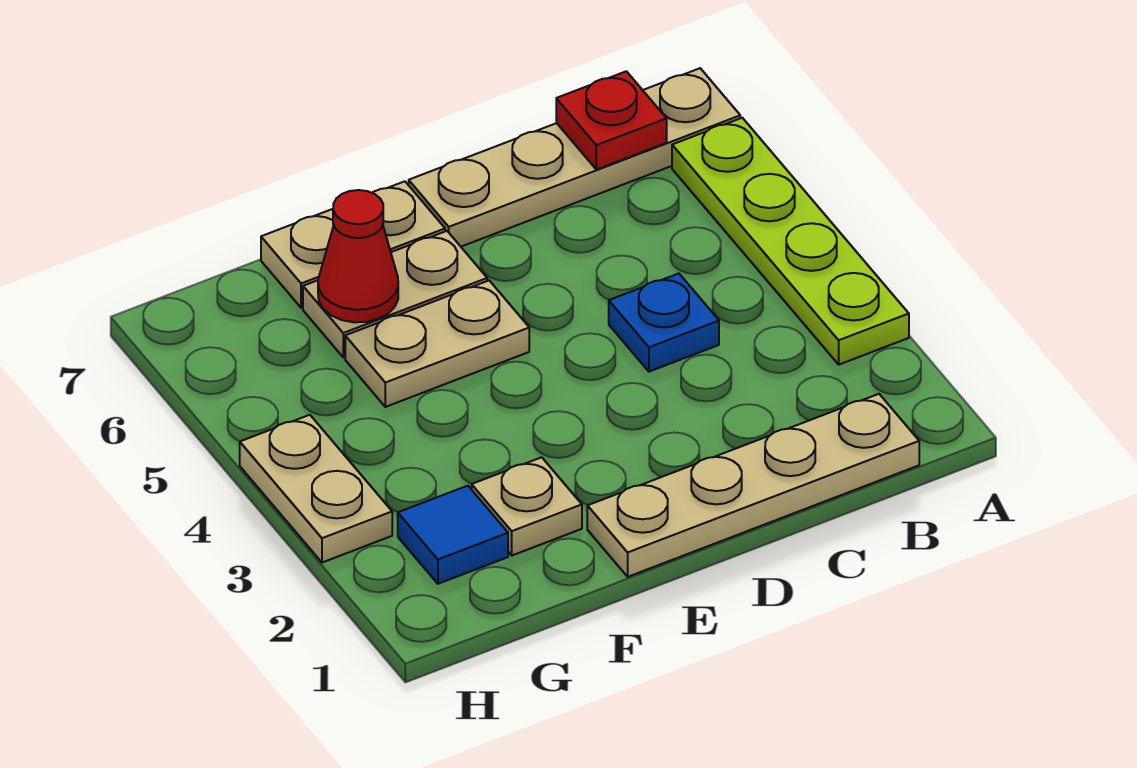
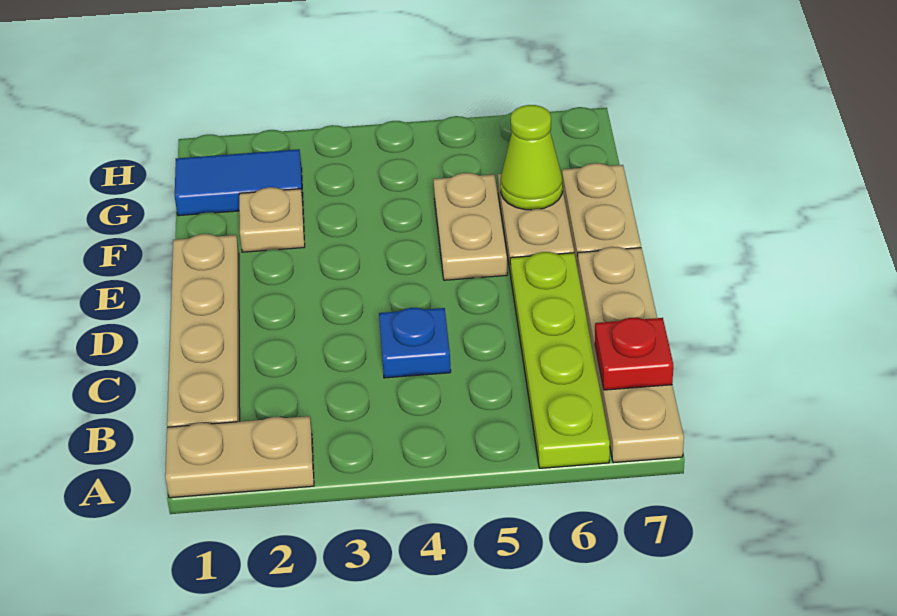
lime plate A3:A6 level 1 -> lime plate A6:D6 level 1
red cone F6 level 2 -> lime cone F6 level 2
blue tile G2 level 1 -> blue tile G1:G2 level 1
tan plate H3:H4 level 1 -> tan plate A1:A2 level 1

